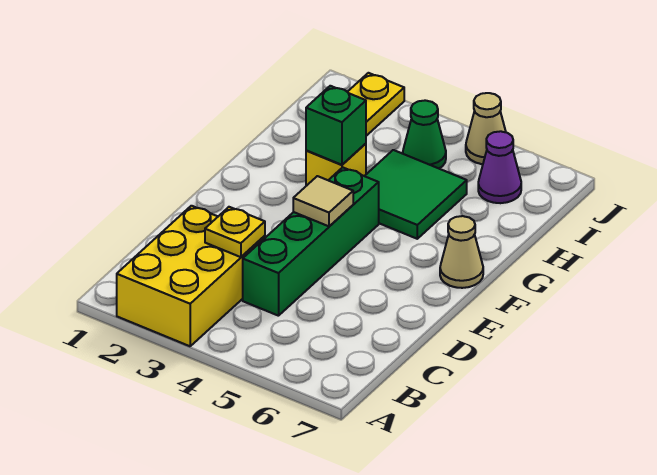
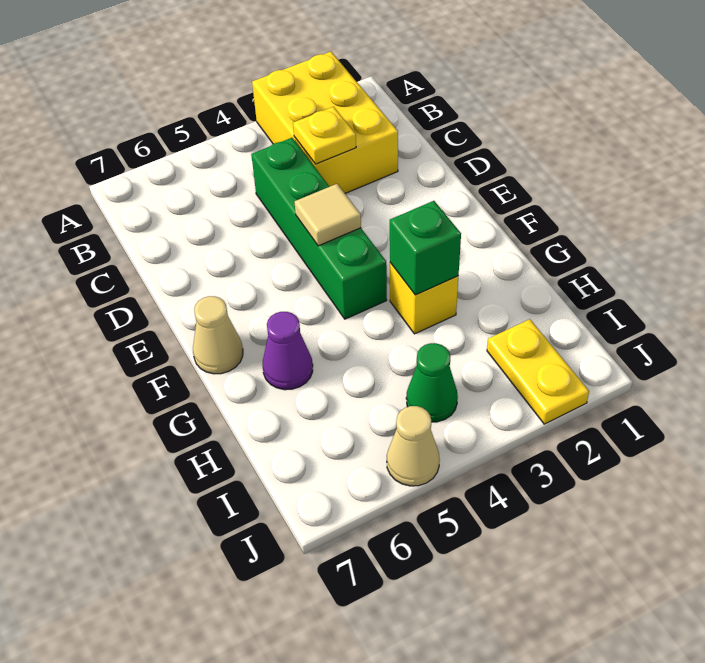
green tile G4:H5 level 1 -> none
purple cone I6 level 1 -> purple cone G6 level 1

